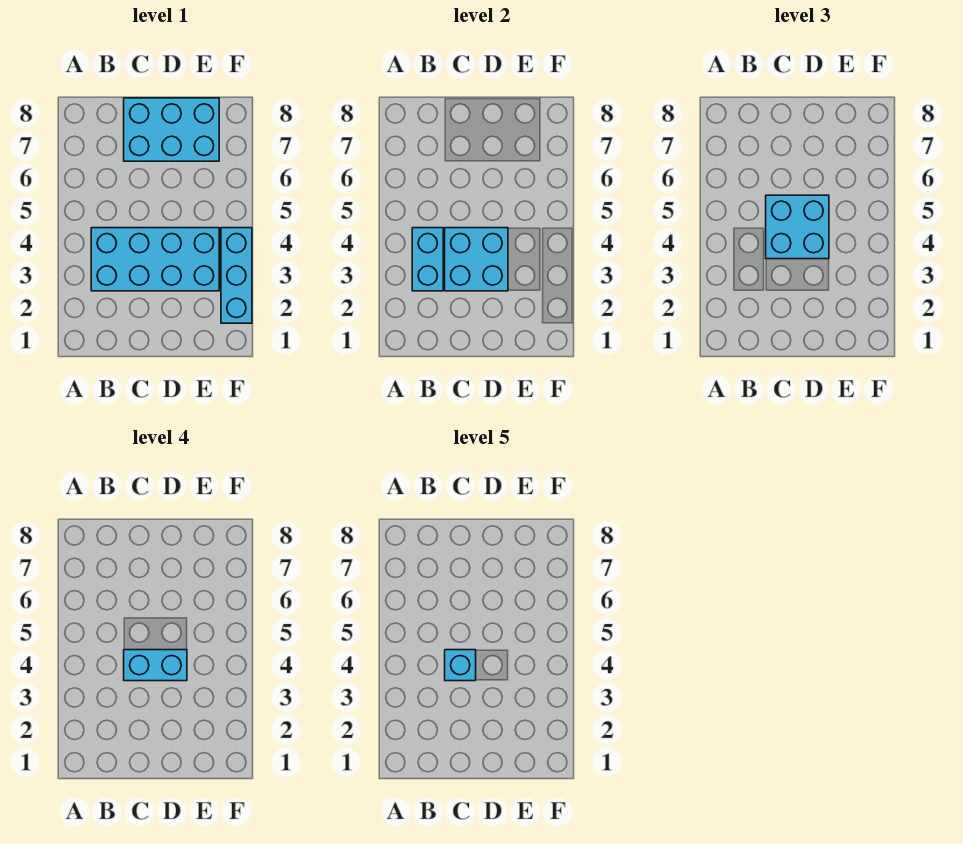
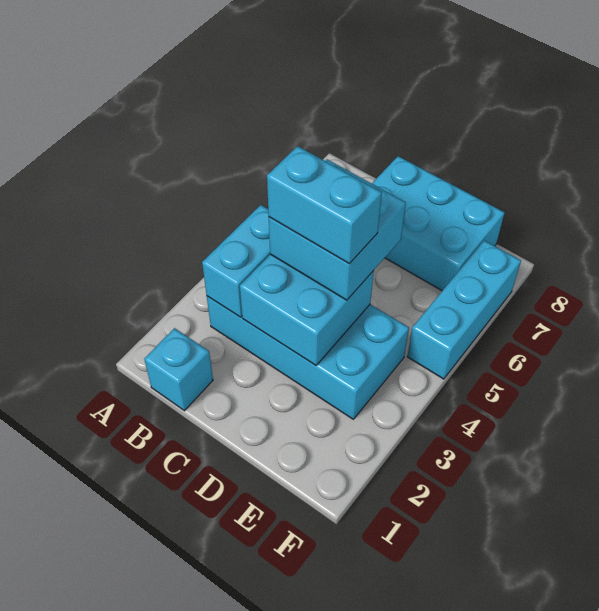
cyan brick C4 level 5 -> cyan brick B1 level 1
cyan brick F2:F4 level 1 -> cyan brick F5:F7 level 1

